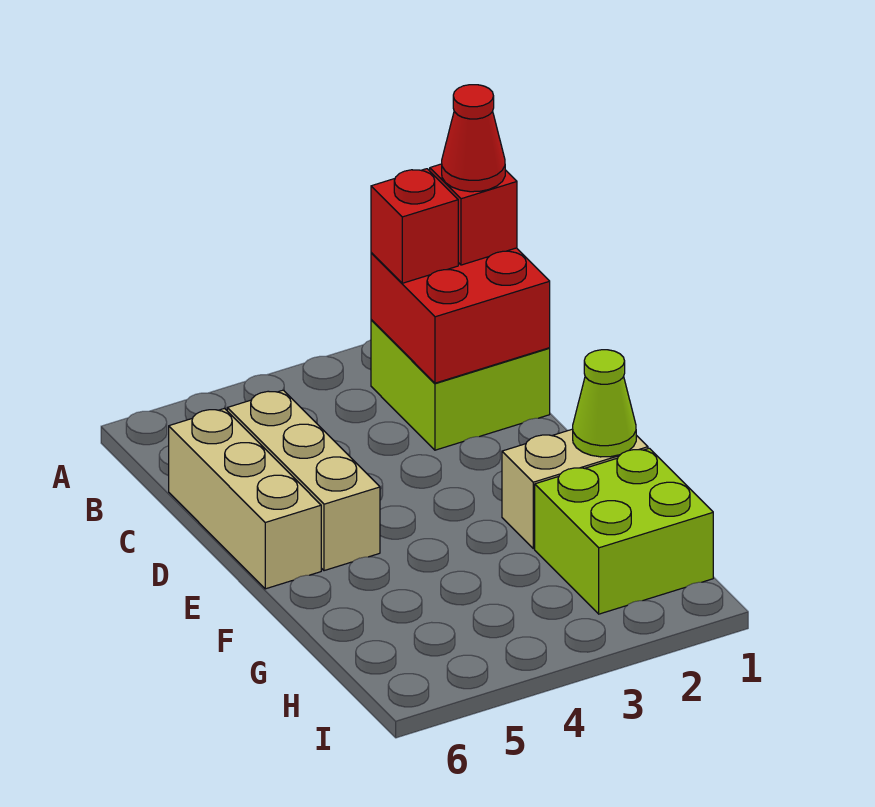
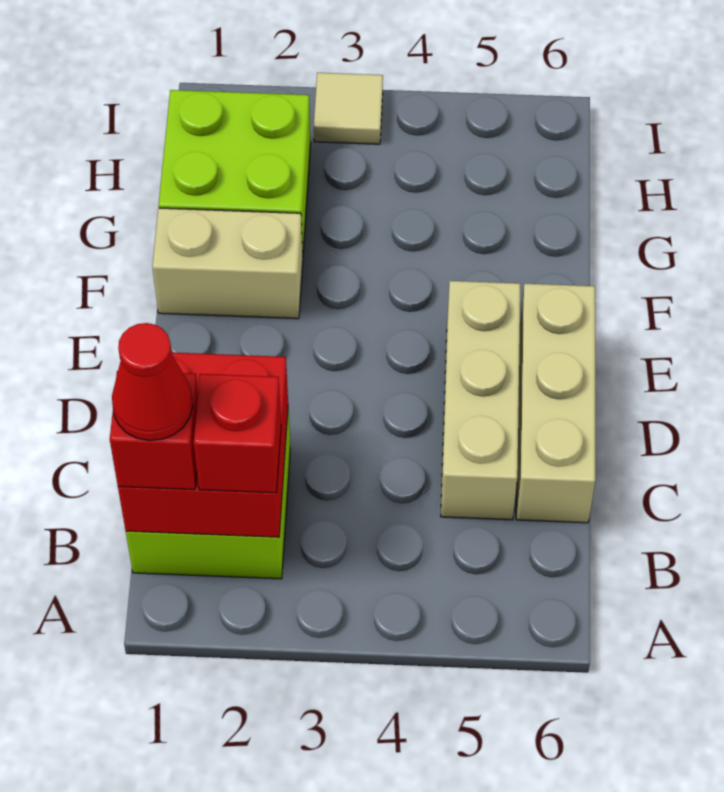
lime cone F1 level 2 -> none
none -> tan tile I3 level 1

